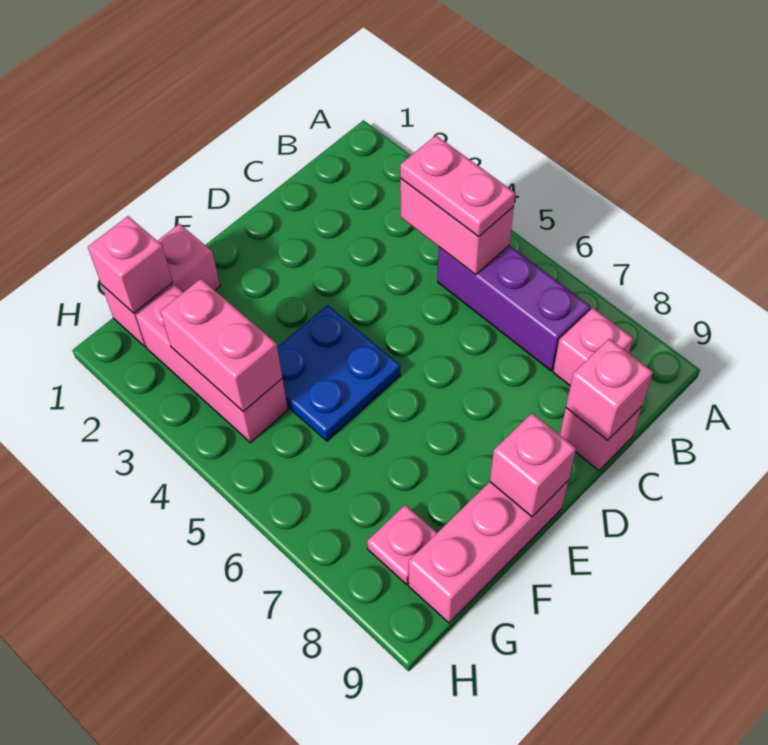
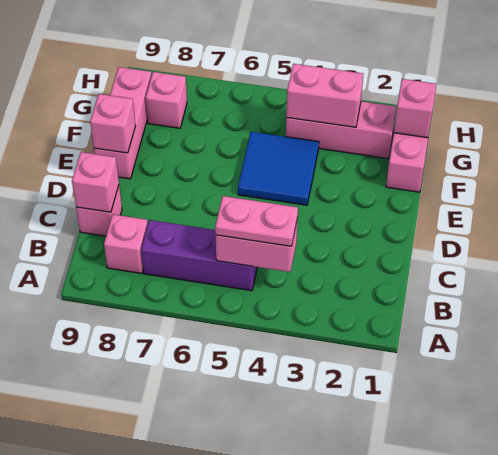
blue plate E4:F5 level 1 -> blue tile E4:F5 level 1
pink plate G8 level 1 -> pink brick G8 level 1

